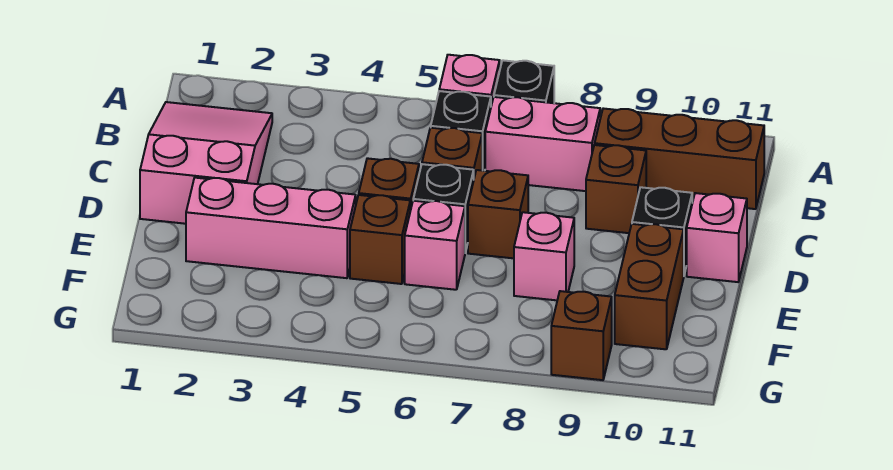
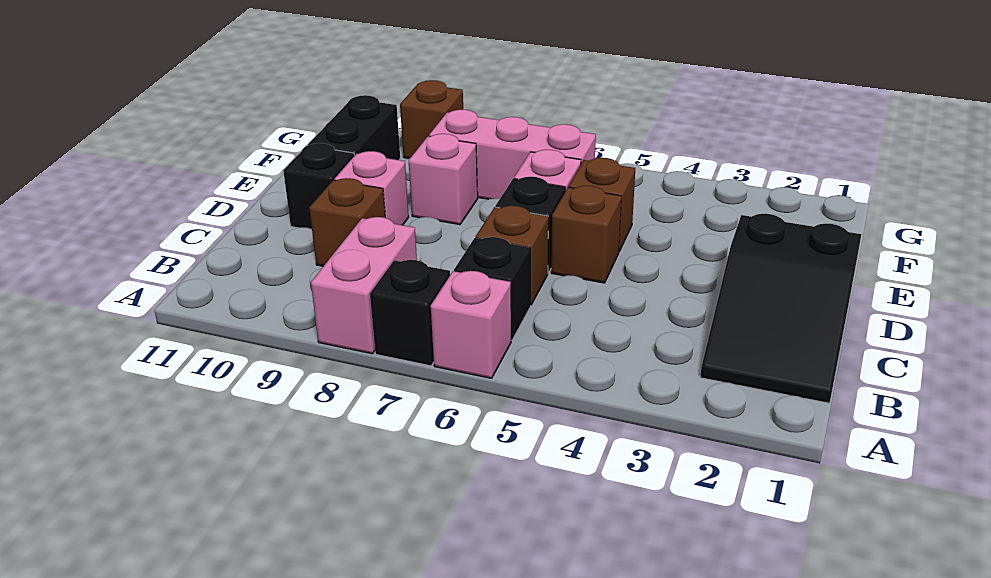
pink slope B1:D2 level 1 top D -> black slope B1:D2 level 1 top D
pink brick B7:B8 level 1 -> pink brick A8:B8 level 1
brown brick B9:B11 level 1 -> none
brown brick D7 level 1 -> none
pink brick D11 level 1 -> pink brick D9 level 1
pink brick E2:E4 level 1 -> pink brick F6:F8 level 1
brown brick E10:F10 level 1 -> black brick E10:F10 level 1

